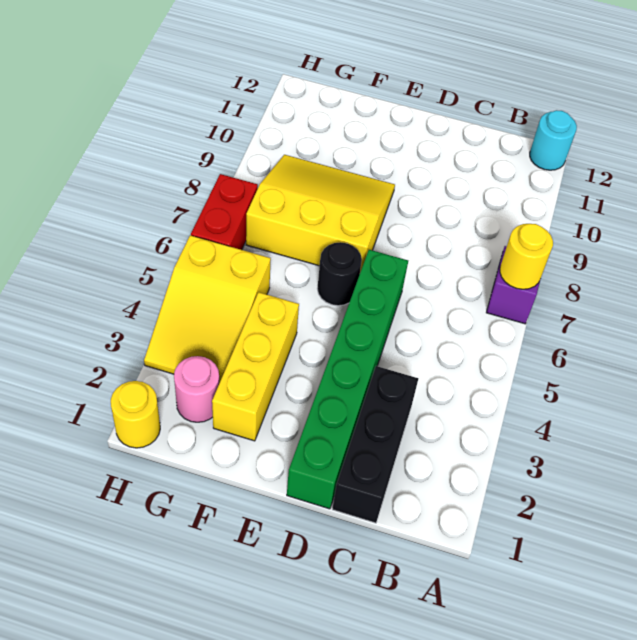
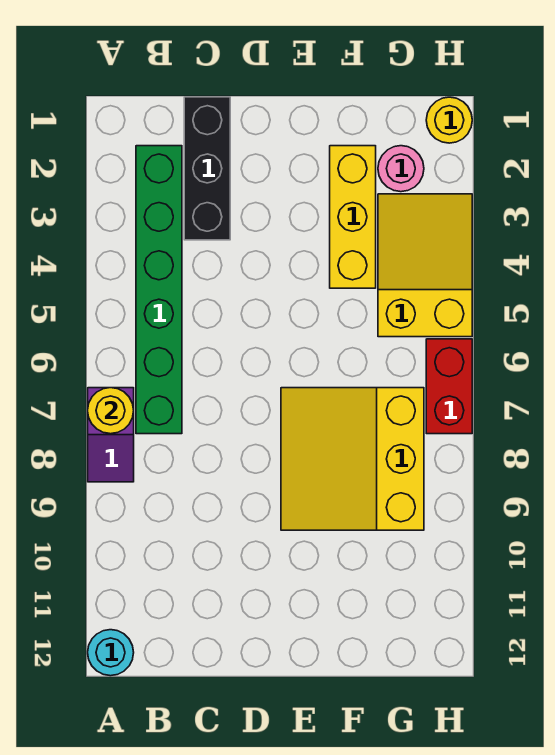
green brick D1:D6 level 1 -> green brick B2:B7 level 1
black round brick E6 level 1 -> none
yellow slope E7:G9 level 1 top 7 -> yellow slope E7:G9 level 1 top G

